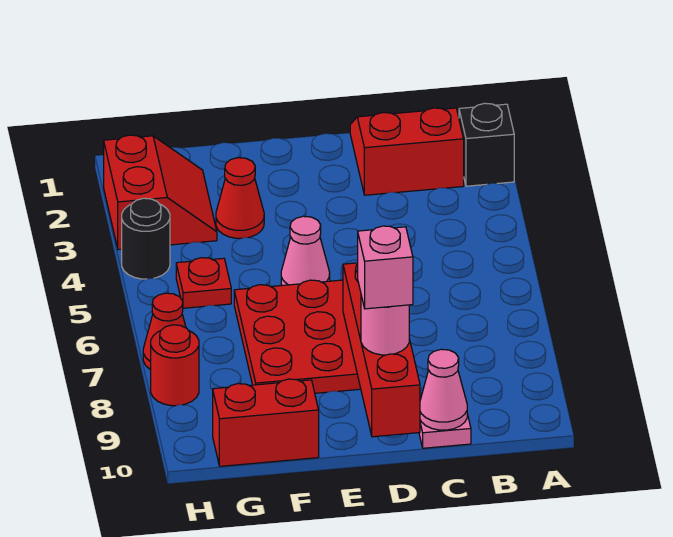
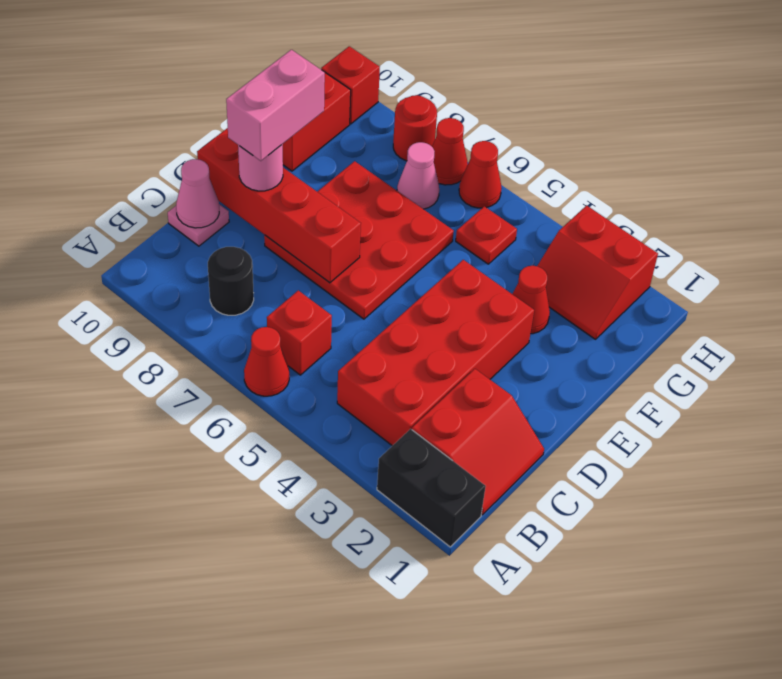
black brick A2 level 1 -> black brick A1:A2 level 1
none -> red cone A6 level 1
none -> red brick B3:E4 level 1
none -> red brick B6 level 1
pink brick D9 level 4 -> pink brick D9:E9 level 4
pink cone E5 level 1 -> pink cone G7 level 1
black round brick H4 level 1 -> black round brick B8 level 1
none -> red cone H6 level 1
none -> red brick H10 level 1

